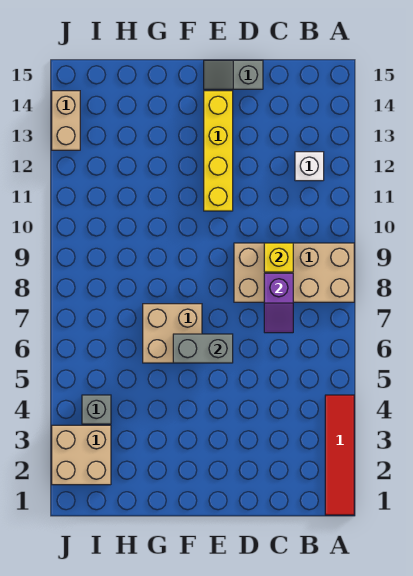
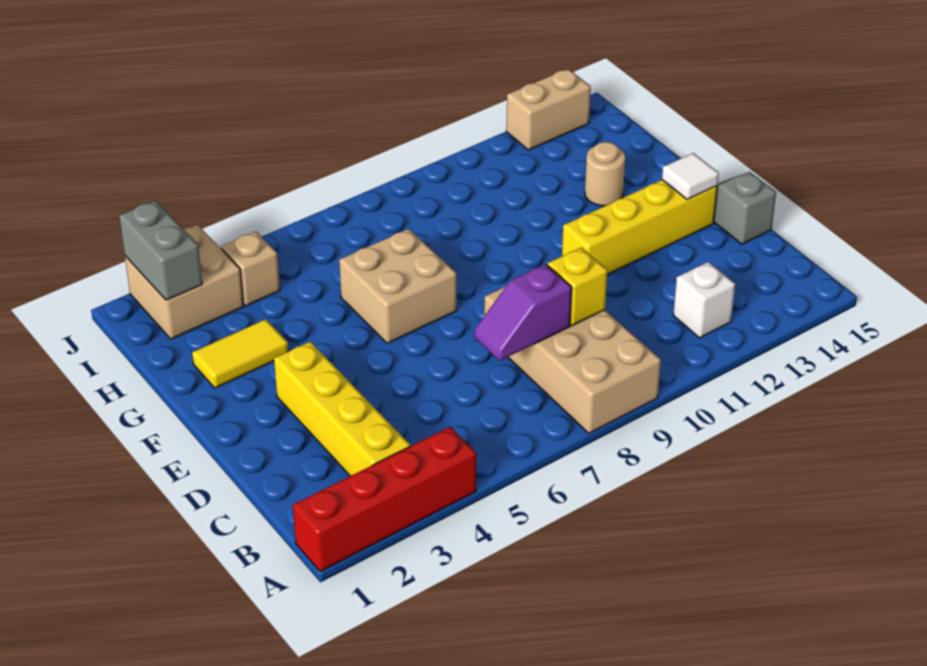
red tile A1:A4 level 1 -> red brick A1:A4 level 1
none -> yellow brick B3:E3 level 1
grey brick E6:F6 level 2 -> grey brick I2:J2 level 2
none -> white tile E14 level 2
none -> yellow tile G2:G3 level 1
none -> tan round brick G13 level 1
grey brick I4 level 1 -> tan brick I4 level 1

